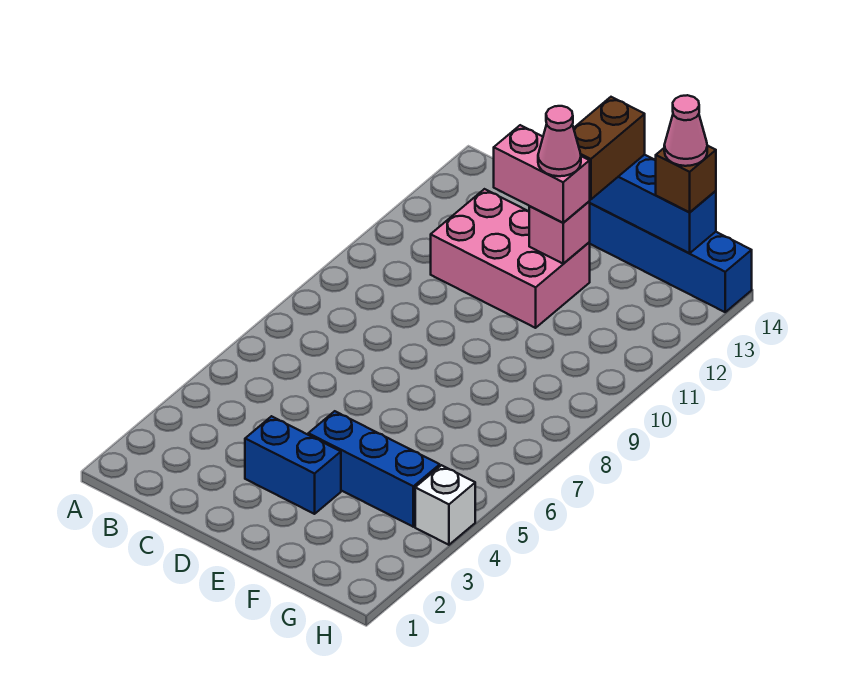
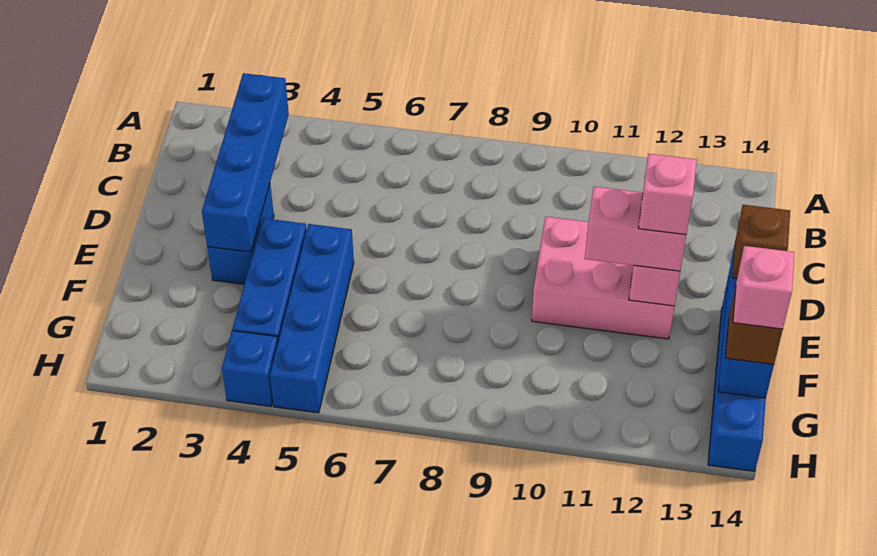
none -> blue brick B3:E3 level 2
pink brick C11:E12 level 1 -> pink brick D10:E12 level 1
pink brick D12:E12 level 3 -> pink brick E11:E12 level 3
none -> blue brick E5:H5 level 1
pink cone E12 level 4 -> pink brick E12 level 4
brown brick E13:E14 level 3 -> brown brick E14 level 3
pink cone G14 level 4 -> pink brick G14 level 4
white brick H4 level 1 -> blue brick H4 level 1

